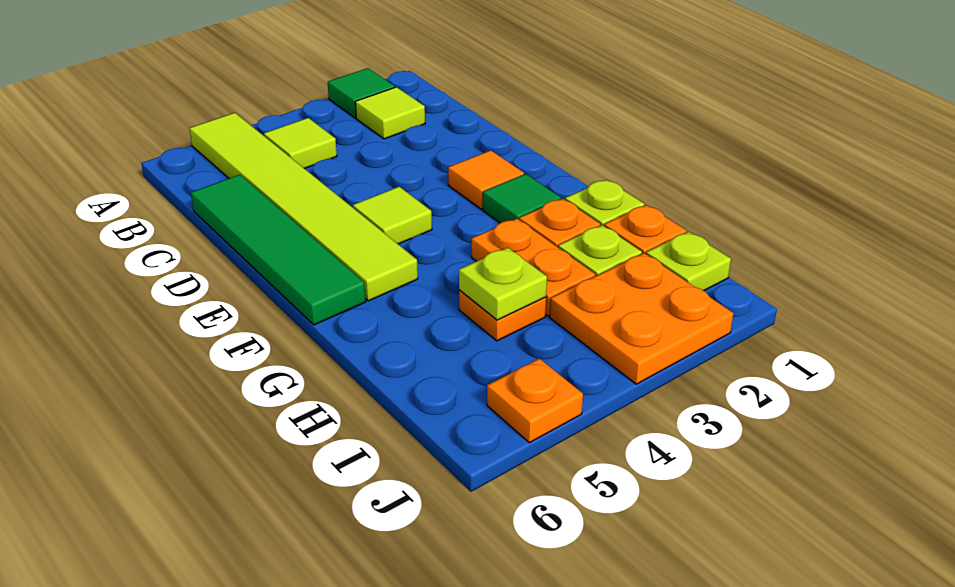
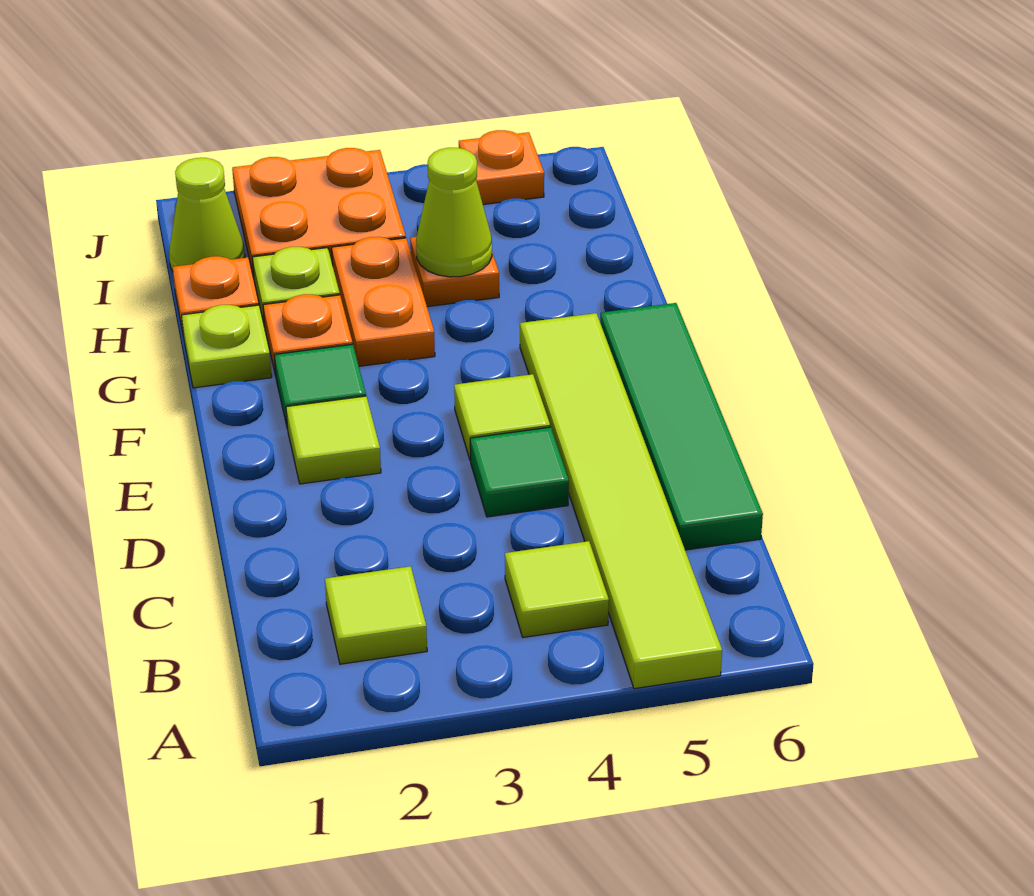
green tile A2 level 1 -> green tile D4 level 1
orange tile E2 level 1 -> lime tile E2 level 1
lime plate H4 level 2 -> lime cone H4 level 2
lime plate I1 level 1 -> lime cone I1 level 1

